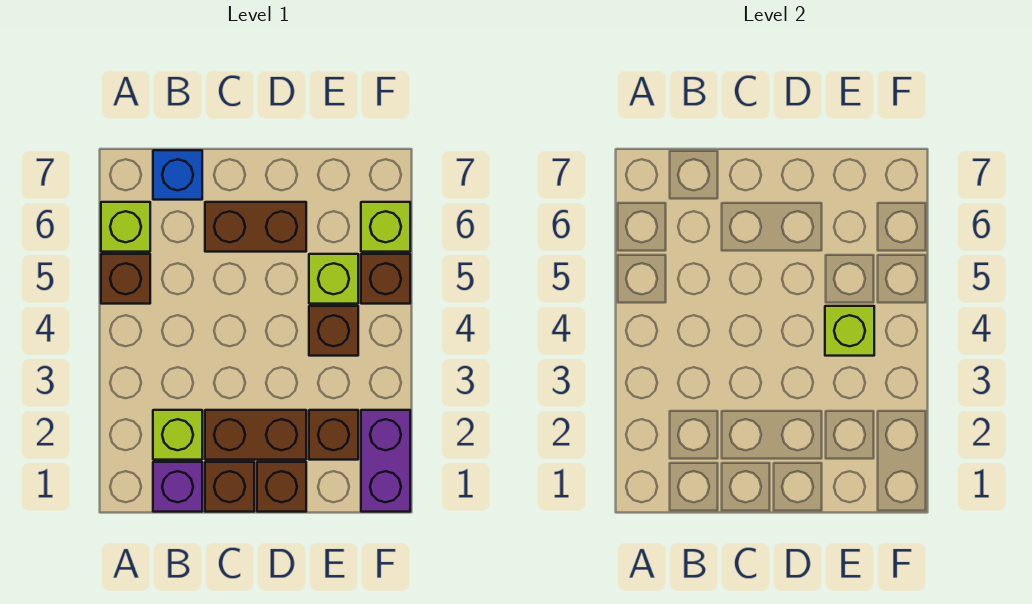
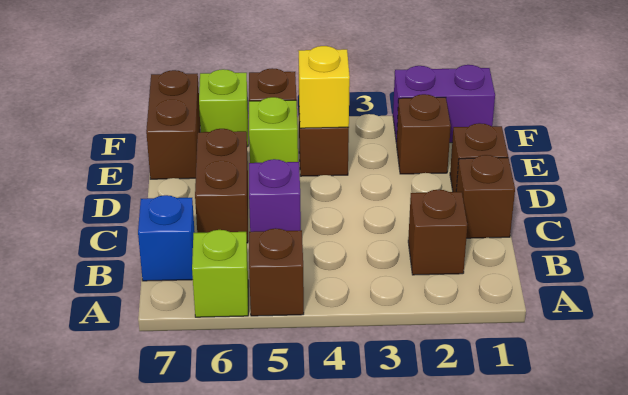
purple brick B1 level 1 -> purple brick C5 level 1
lime brick B2 level 1 -> brown brick B2 level 1
brown brick C2:D2 level 1 -> brown brick E7:F7 level 1
lime brick E4 level 2 -> yellow brick E4 level 2

